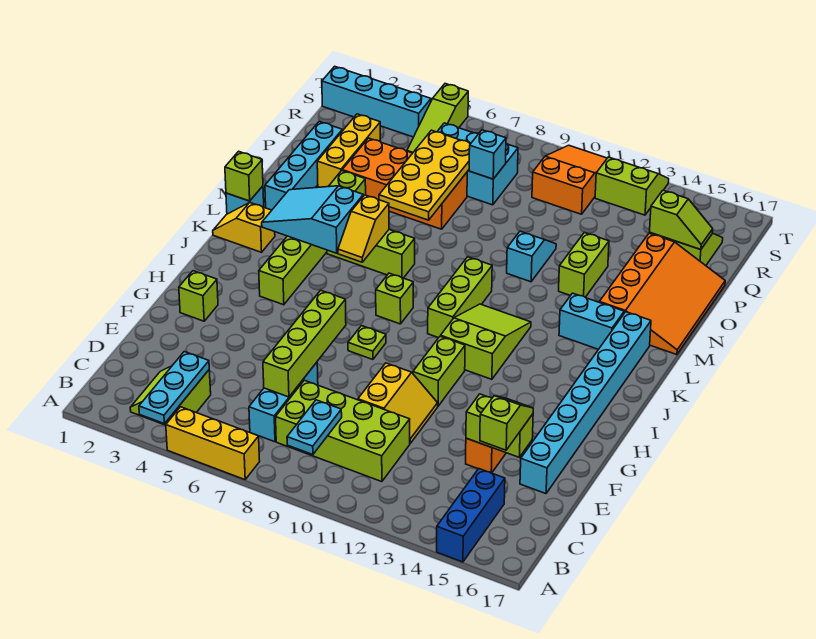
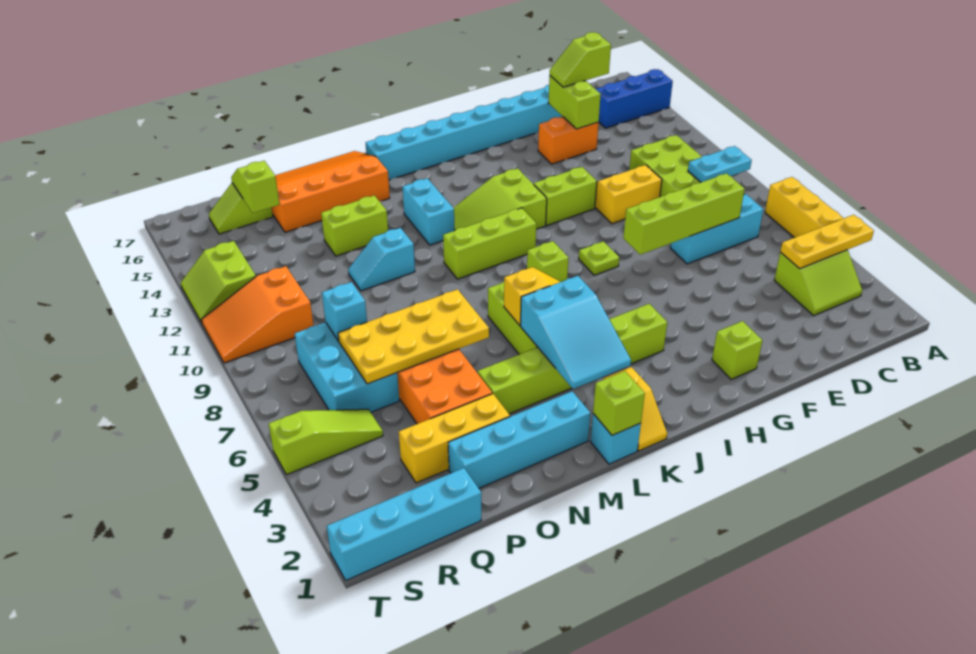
cyan plate A4:C4 level 2 -> yellow plate A4:C4 level 2
cyan brick L14:L15 level 1 -> cyan brick L12:L13 level 1
cyan brick S1:S4 level 1 -> cyan brick Q1:T1 level 1

